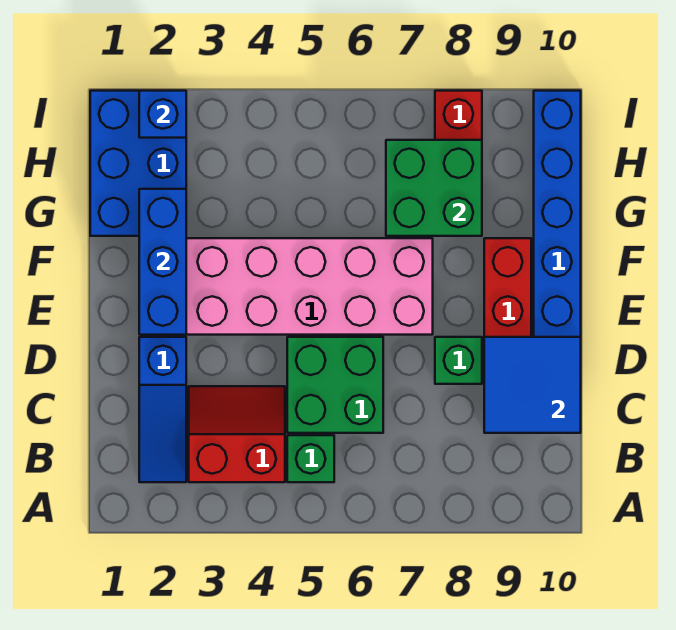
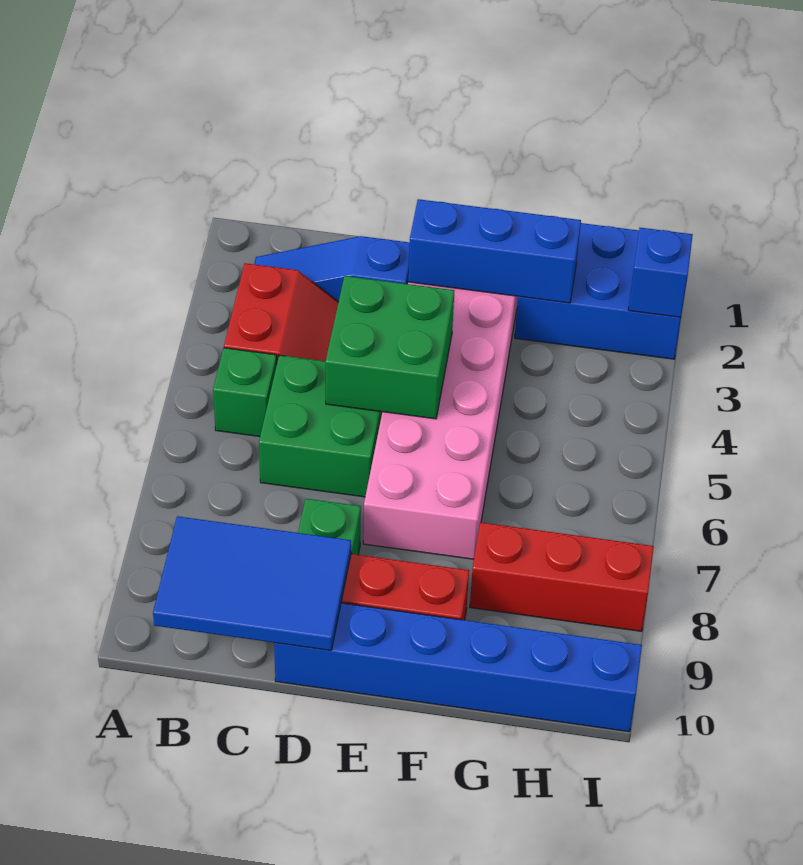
blue tile C9:D10 level 2 -> blue tile B9:D10 level 2
green brick G7:H8 level 2 -> green brick D4:E5 level 2

